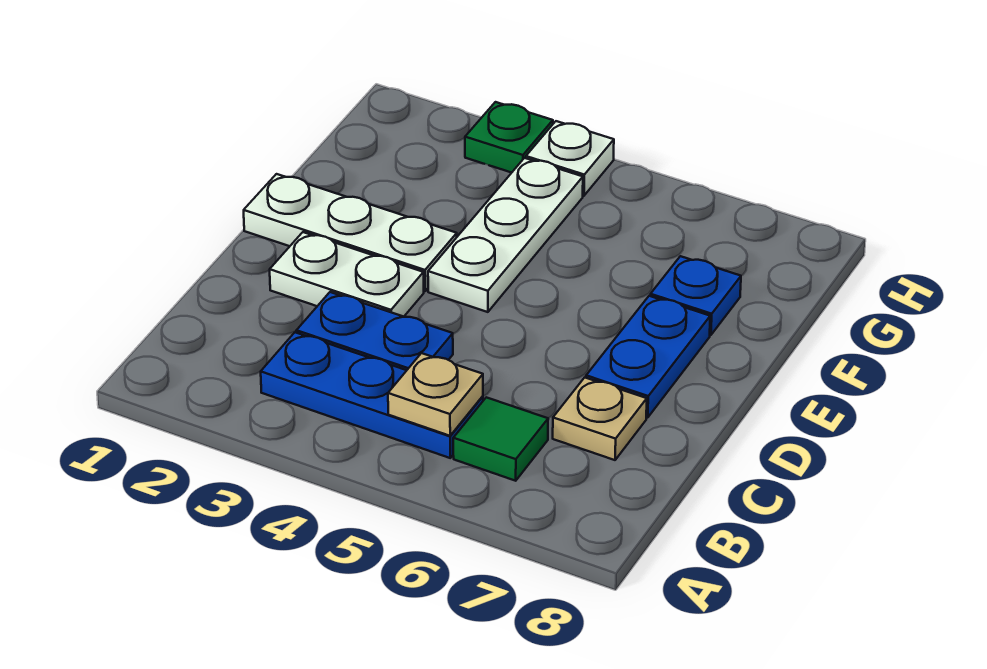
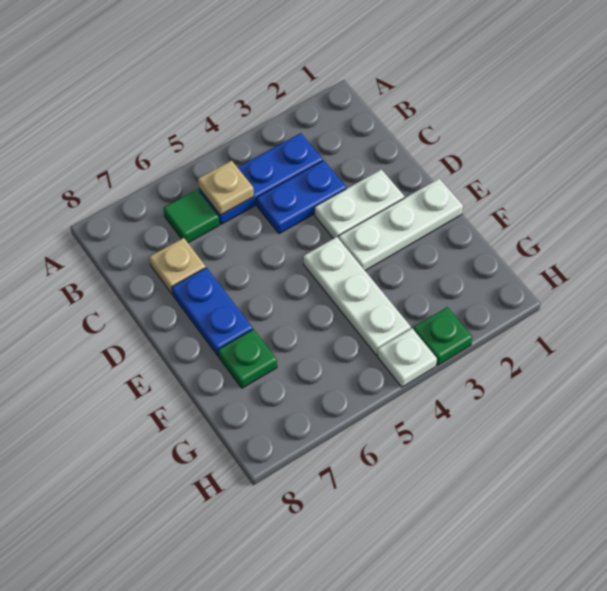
blue plate F7 level 1 -> green plate F7 level 1

